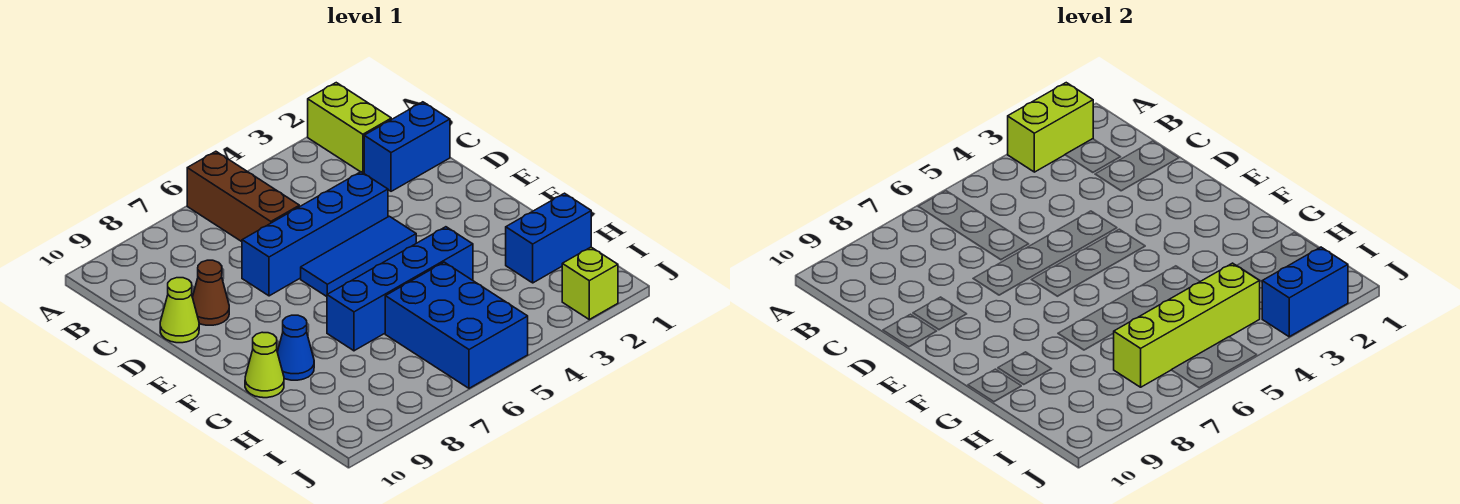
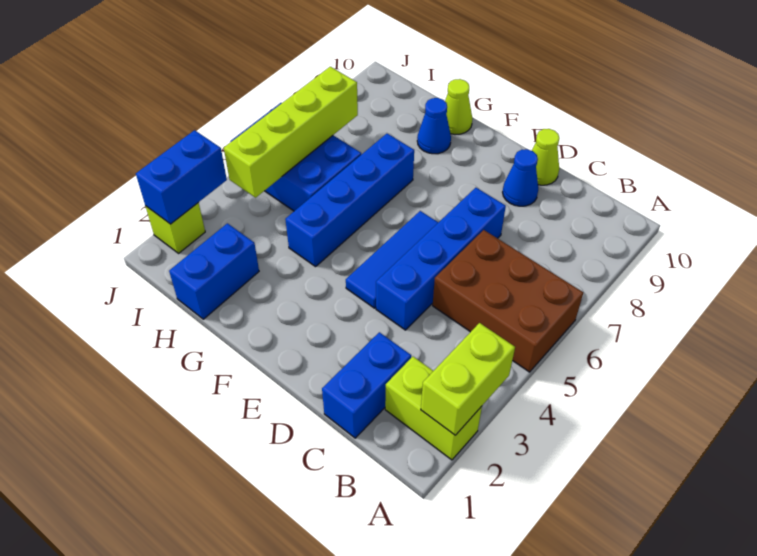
brown brick A6:C6 level 1 -> brown brick A5:C6 level 1
brown cone D9 level 1 -> blue cone D9 level 1

